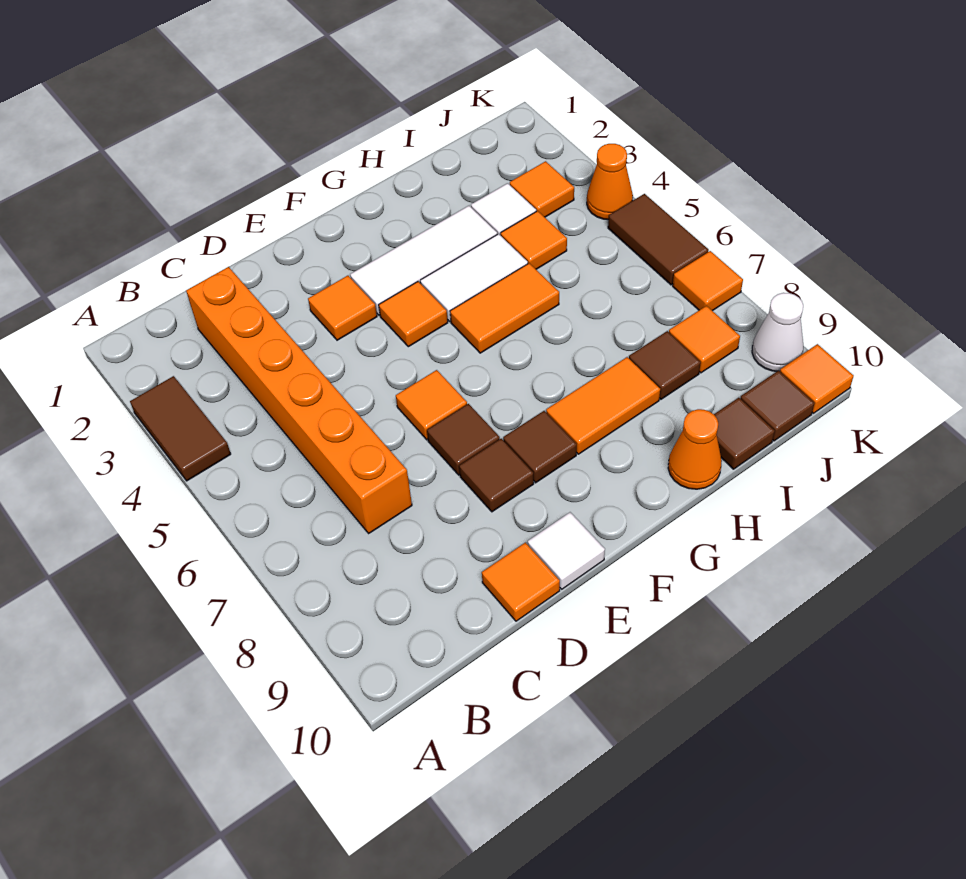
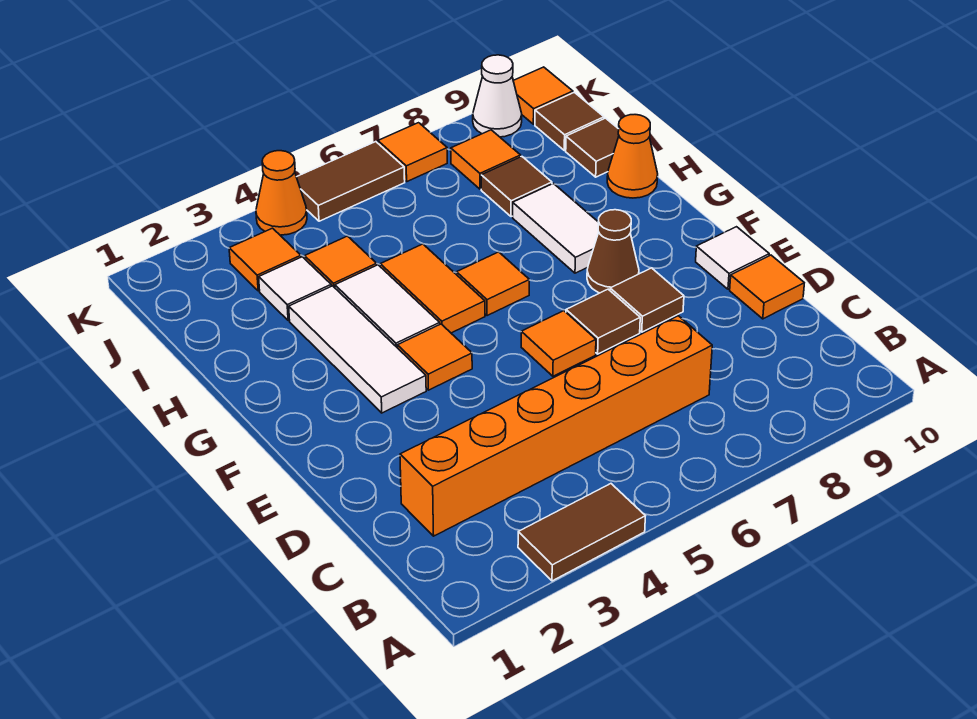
orange tile E3 level 1 -> orange tile G6 level 1
brown tile F8 level 1 -> brown cone F8 level 1
orange tile G8:H8 level 1 -> white tile G8:H8 level 1

